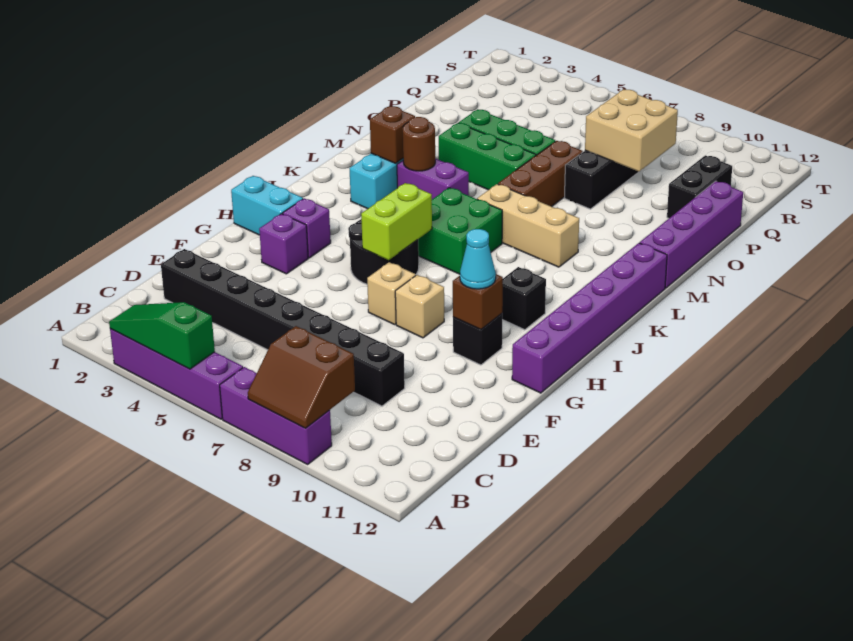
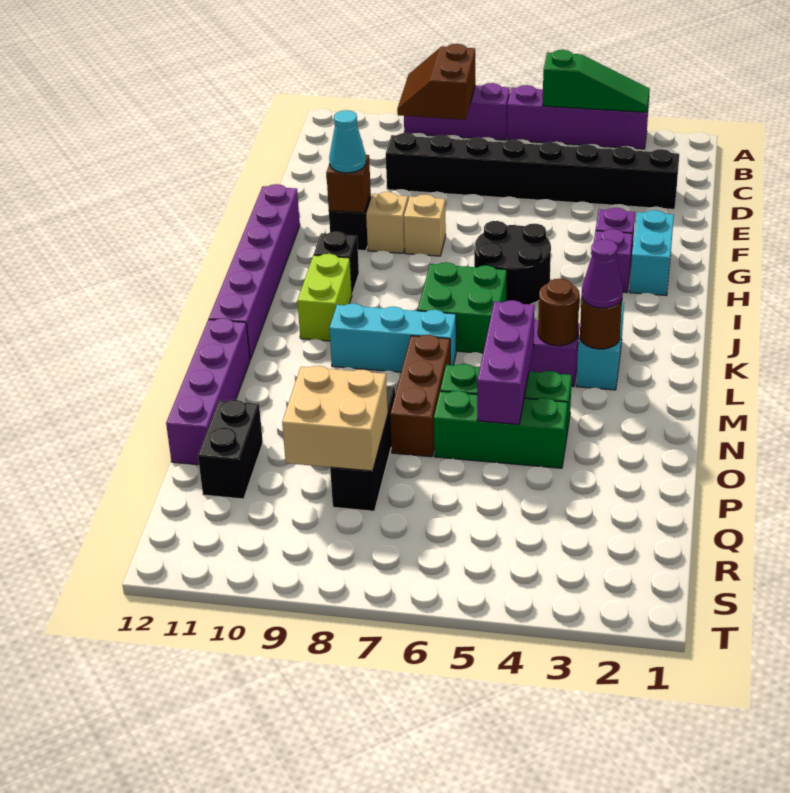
brown slope A8:B9 level 2 top B -> brown slope A8:B9 level 2 top 8
tan brick G7 level 1 -> tan brick G9 level 1
cyan brick H1:H2 level 1 -> cyan brick G2:H2 level 1
lime brick H6:I6 level 2 -> lime brick J10:K10 level 1
brown brick L3 level 2 -> brown round brick L3 level 2
none -> purple cone L3 level 3
tan brick L7:L9 level 1 -> cyan brick L7:L9 level 1
none -> purple brick M5:O5 level 2

